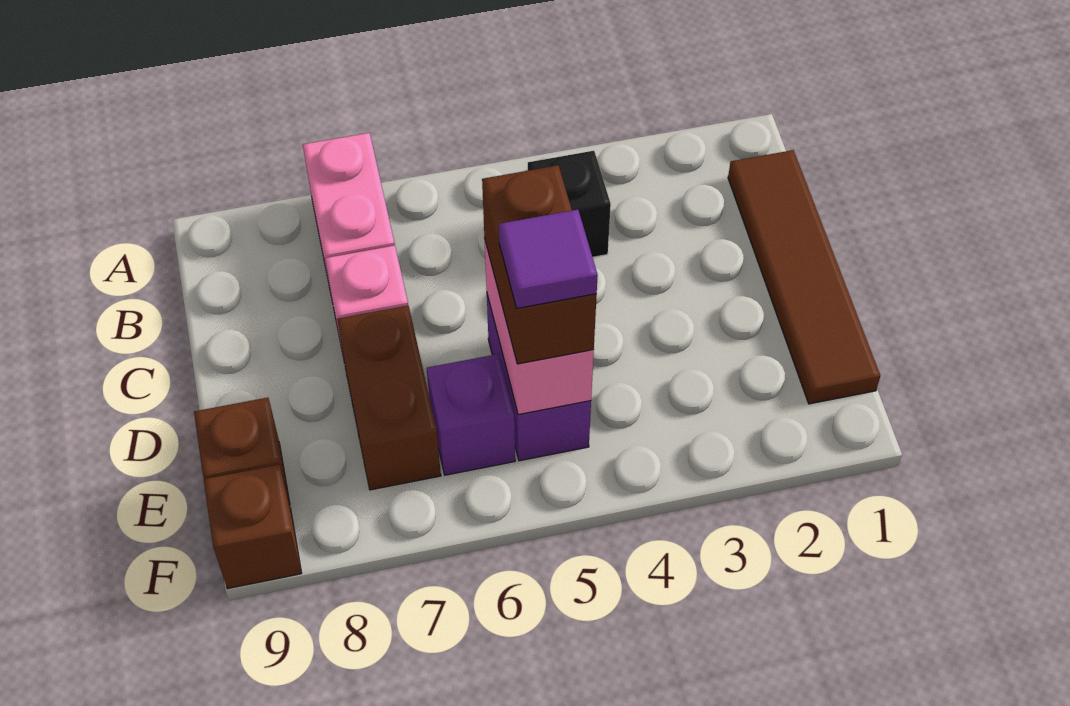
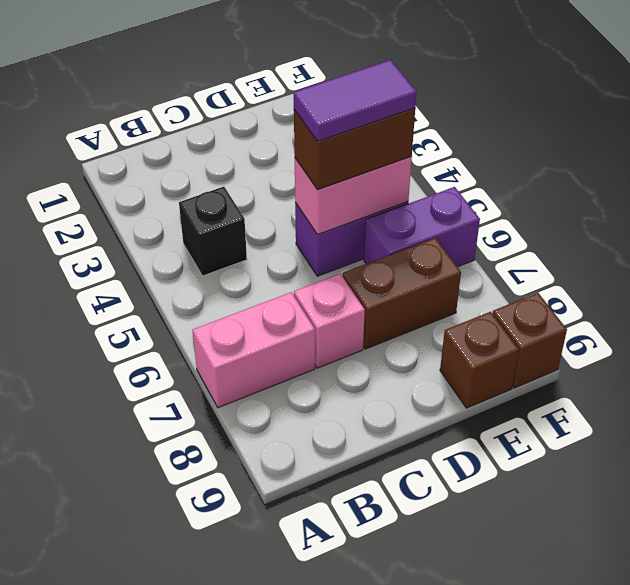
brown tile B1:E1 level 1 -> none
purple tile E5 level 4 -> purple tile D5:E5 level 4
purple brick E6 level 1 -> purple brick E6:F6 level 1

